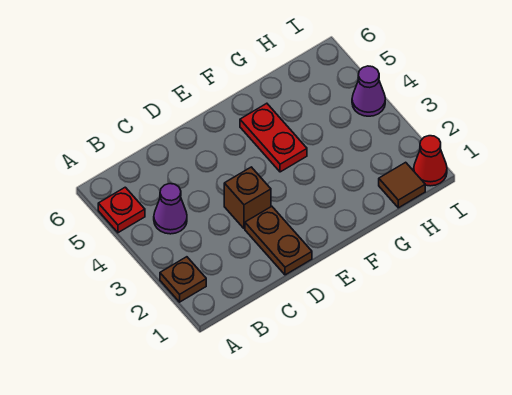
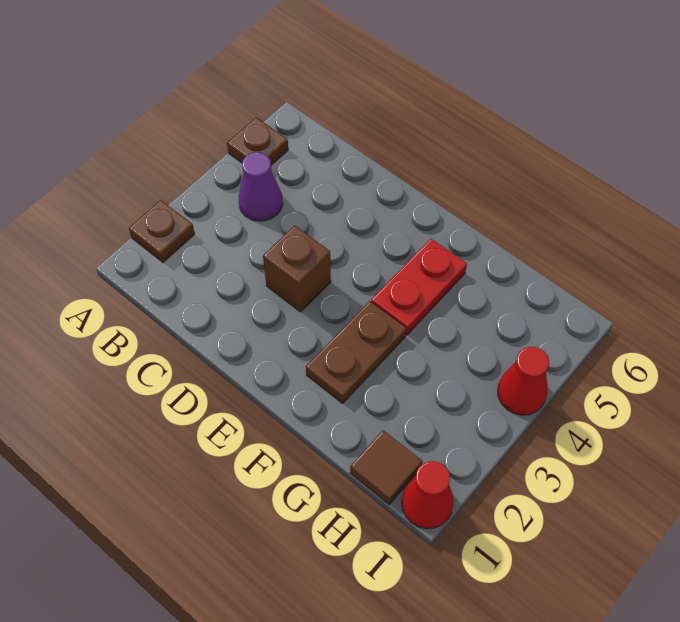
red plate A5 level 1 -> brown plate A5 level 1
brown plate D1:D2 level 1 -> brown plate F2:F3 level 1
purple cone I4 level 1 -> red cone I4 level 1

